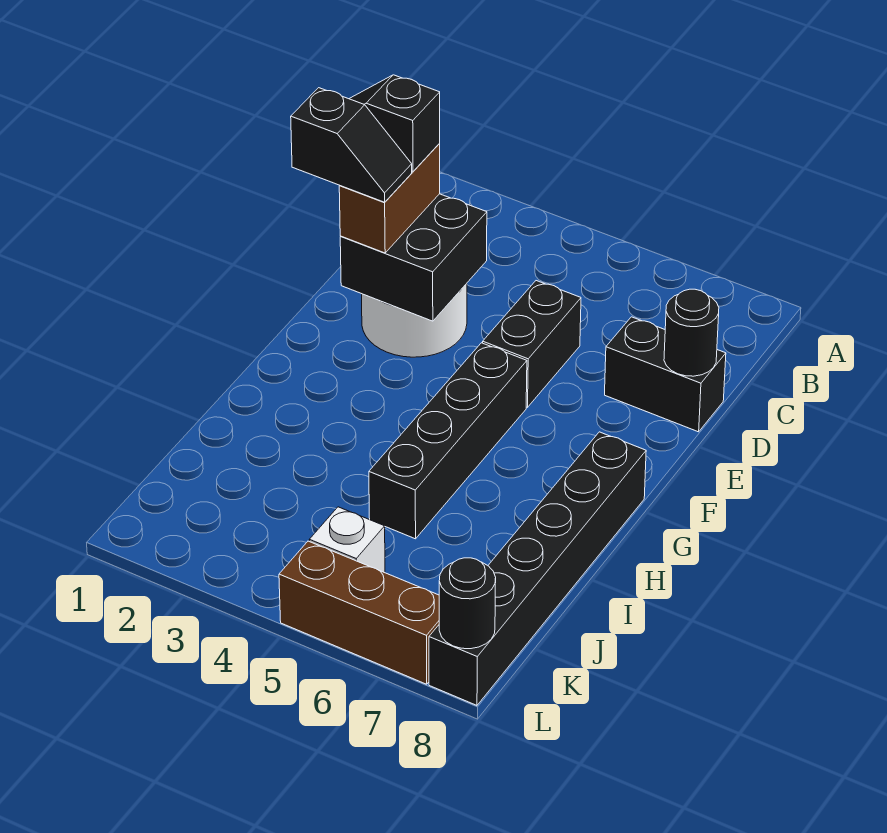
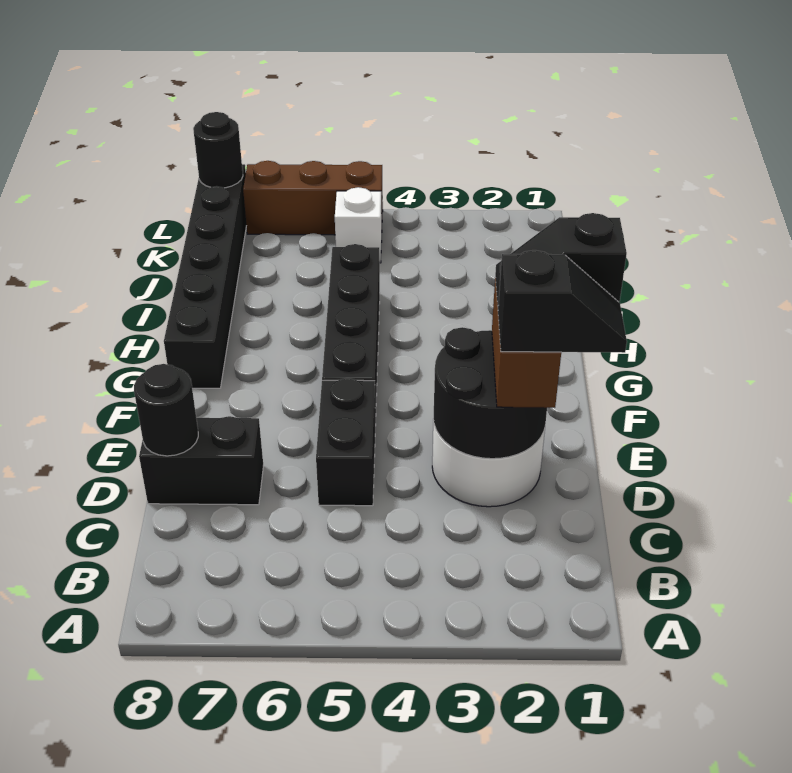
black brick D2:E3 level 2 -> black round brick D2:E3 level 2

